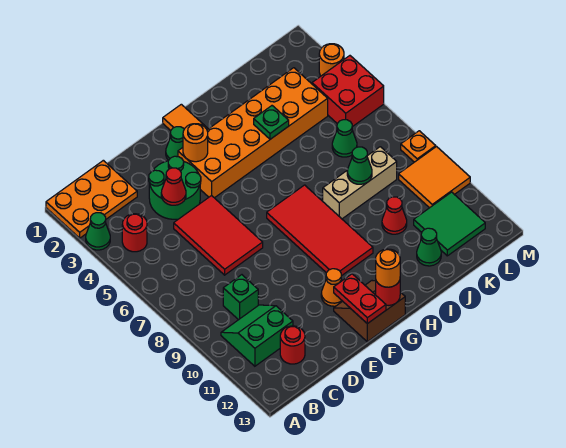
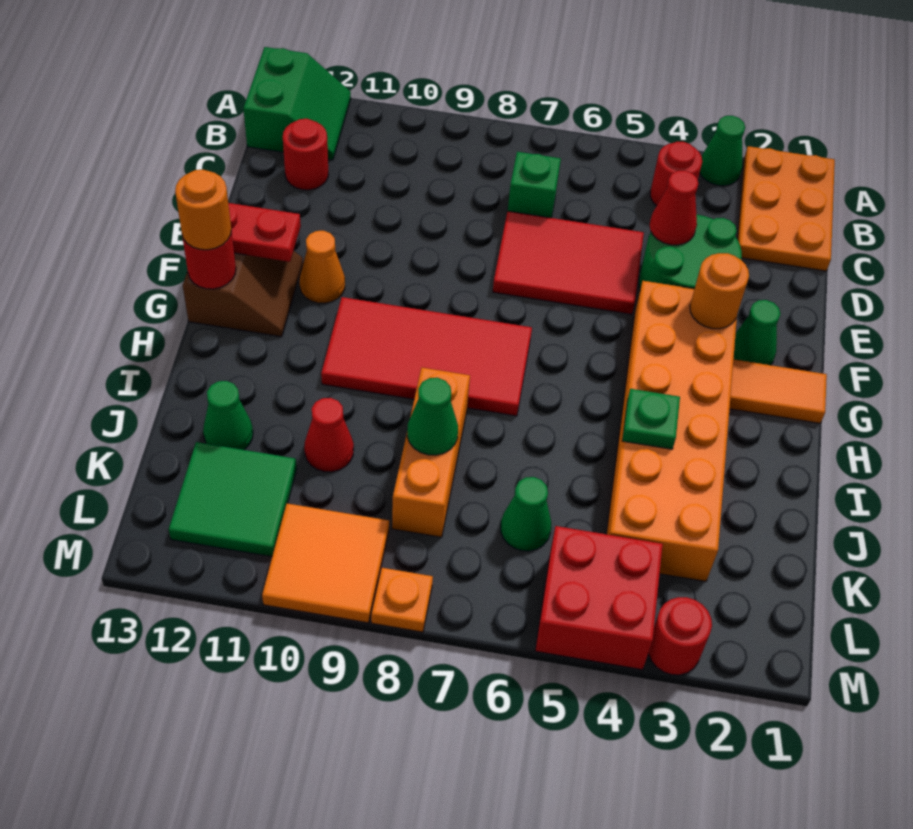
green slope B10:C11 level 1 top 11 -> green slope A12:B13 level 1 top 13
green brick C9 level 1 -> green brick C7 level 1
tan brick I8:K8 level 1 -> orange brick I8:K8 level 1
orange round brick M3 level 1 -> red round brick M3 level 1

